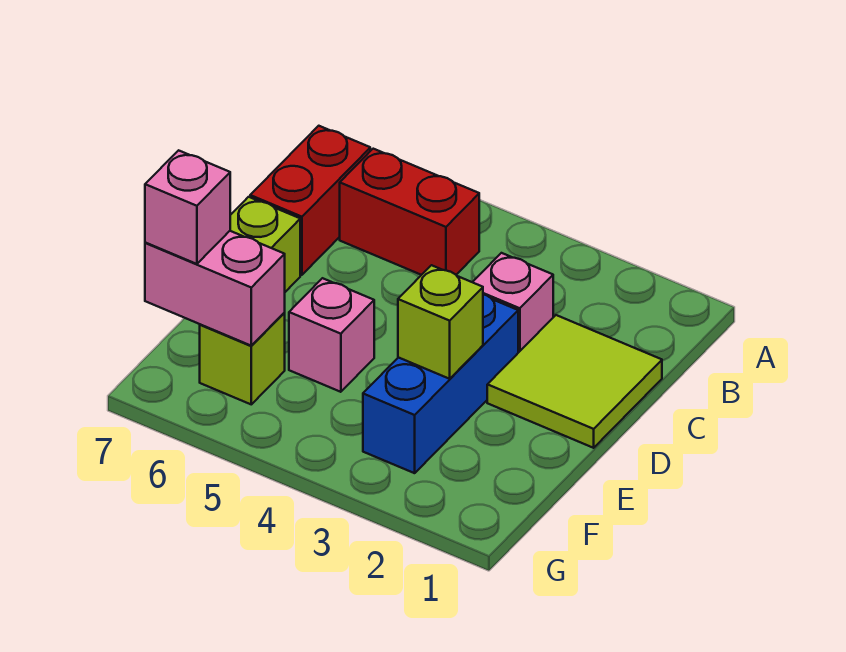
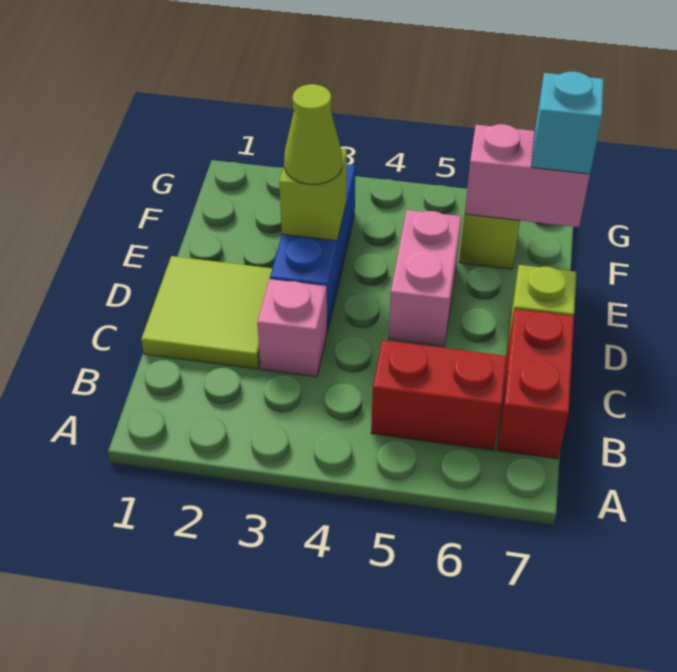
none -> lime cone E3 level 3
pink brick E5 level 1 -> pink brick D5:E5 level 1
pink brick F7 level 3 -> cyan brick F7 level 3

